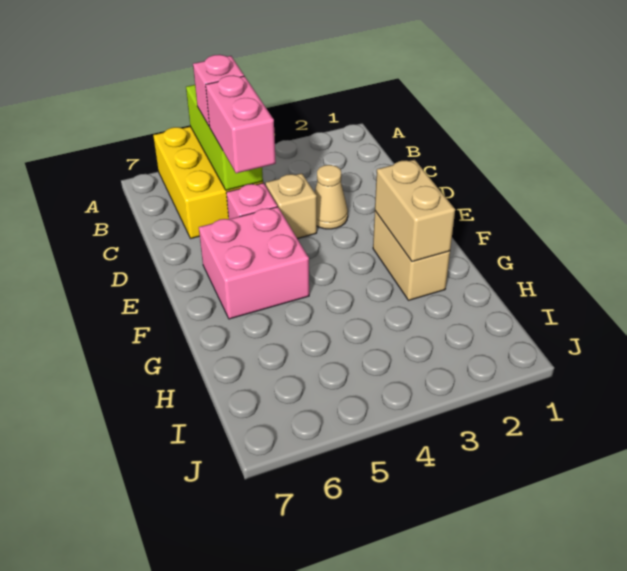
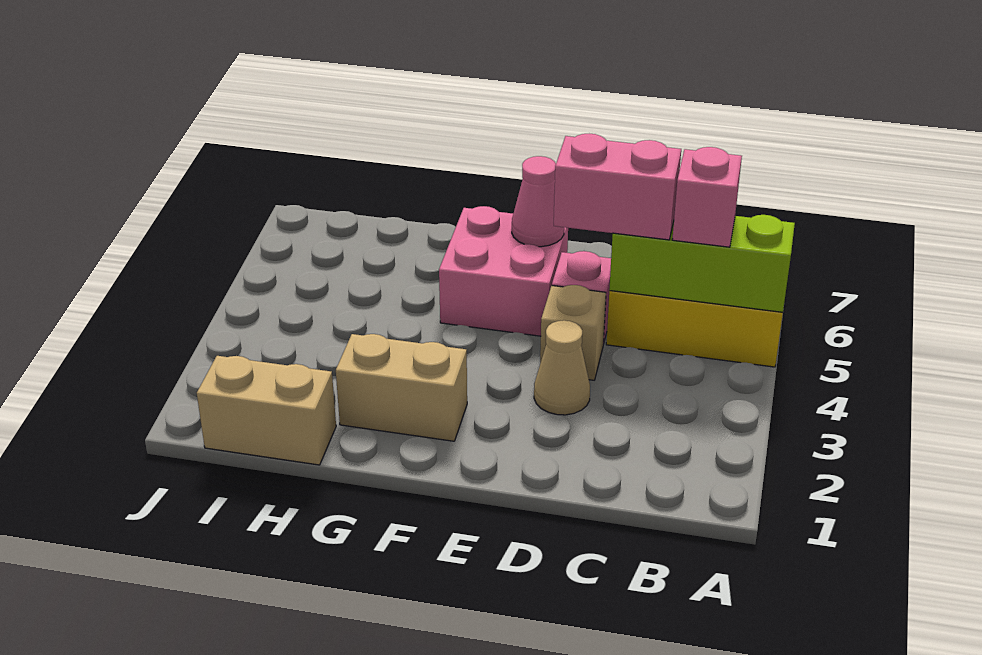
none -> pink cone E6 level 2
tan brick F2:G2 level 2 -> tan brick H1:I1 level 1

